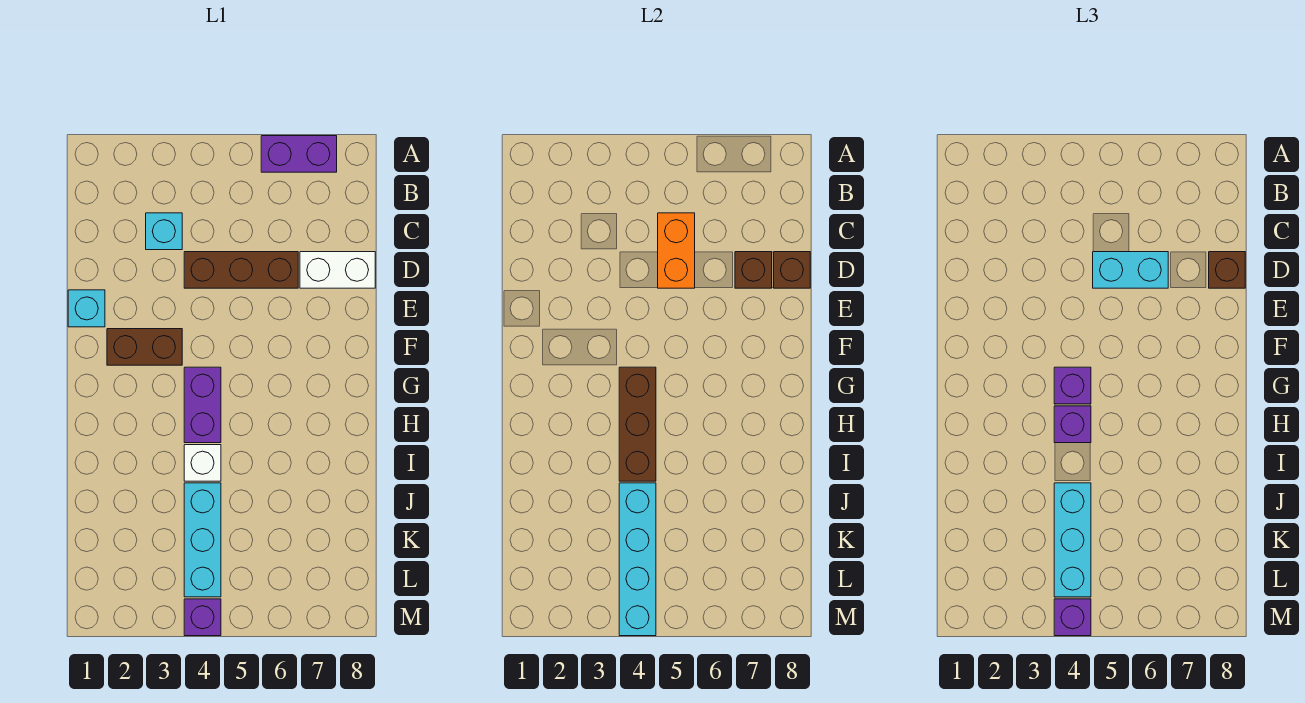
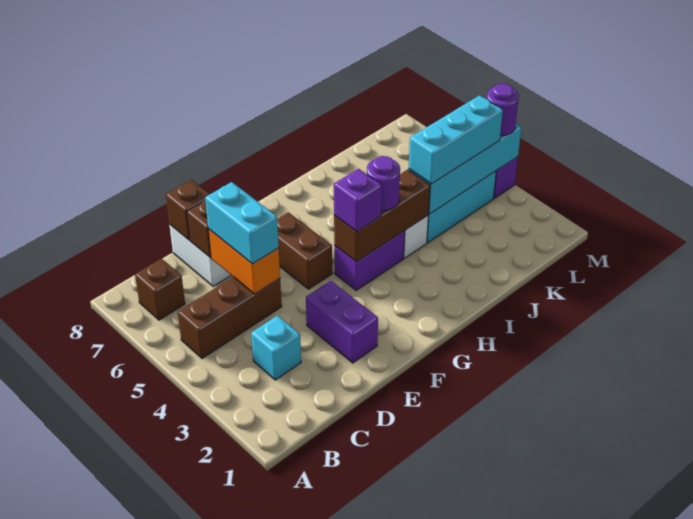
purple brick A6:A7 level 1 -> purple brick E2:E3 level 1
orange brick C5:D5 level 2 -> orange brick D5:D6 level 2
brown brick D4:D6 level 1 -> brown brick B5:D5 level 1
brown brick D8 level 3 -> brown brick B7 level 1
cyan brick E1 level 1 -> none
brown brick F2:F3 level 1 -> brown brick F5:F6 level 1
purple brick H4 level 3 -> purple round brick H4 level 3
purple brick M4 level 3 -> purple round brick M4 level 3

